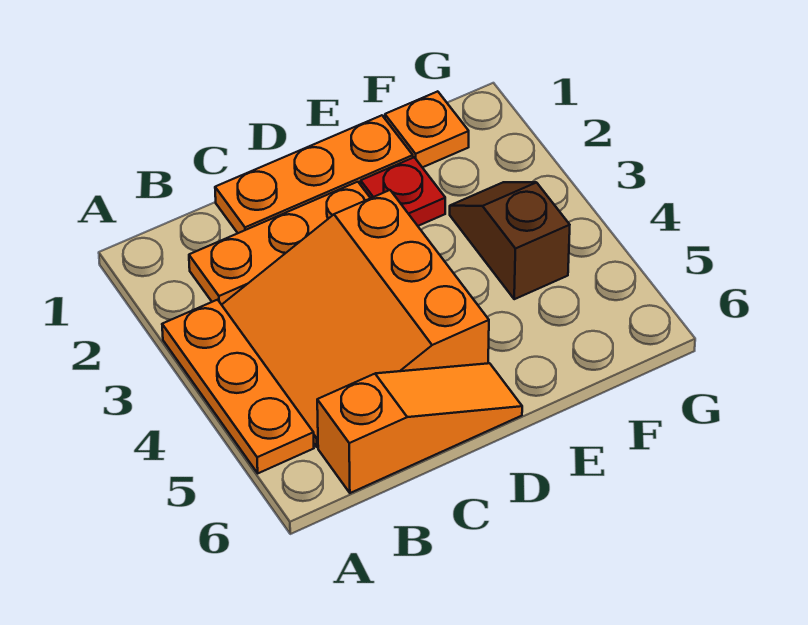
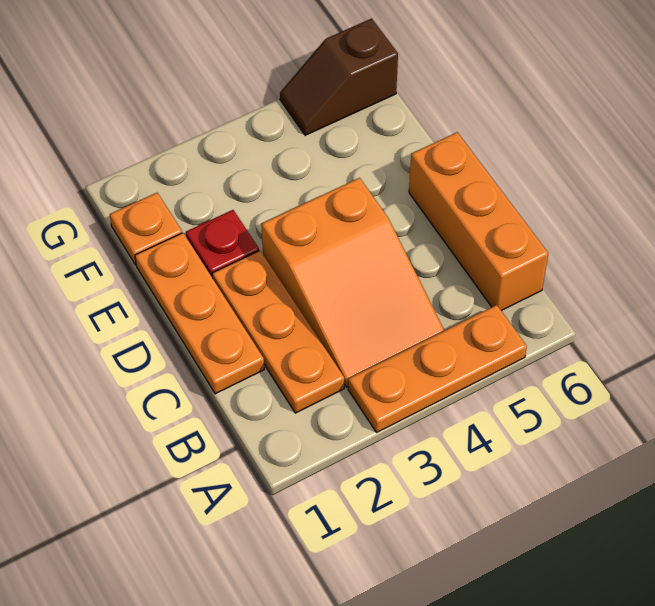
orange slope B3:D5 level 1 top D -> orange slope B3:D4 level 1 top D
orange slope B6:D6 level 1 top B -> orange brick B6:D6 level 1
brown slope F3:F4 level 1 top 4 -> brown slope G5:G6 level 1 top 6

